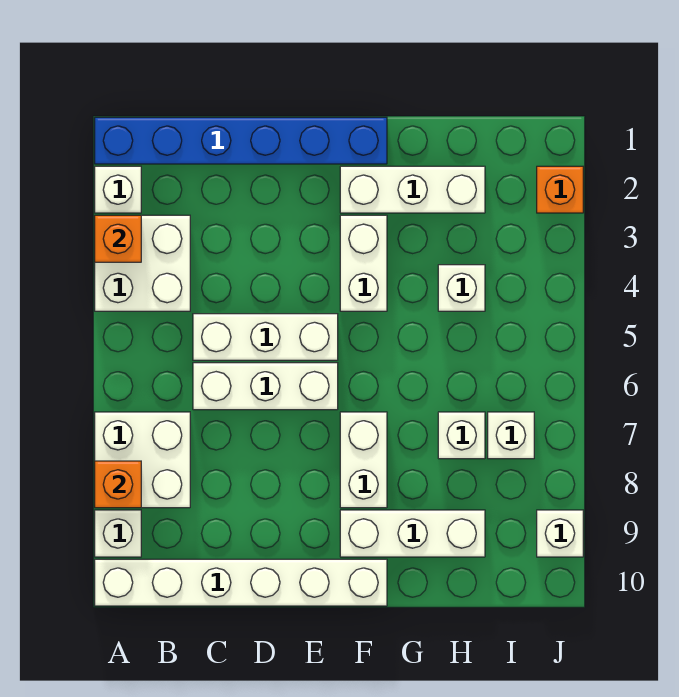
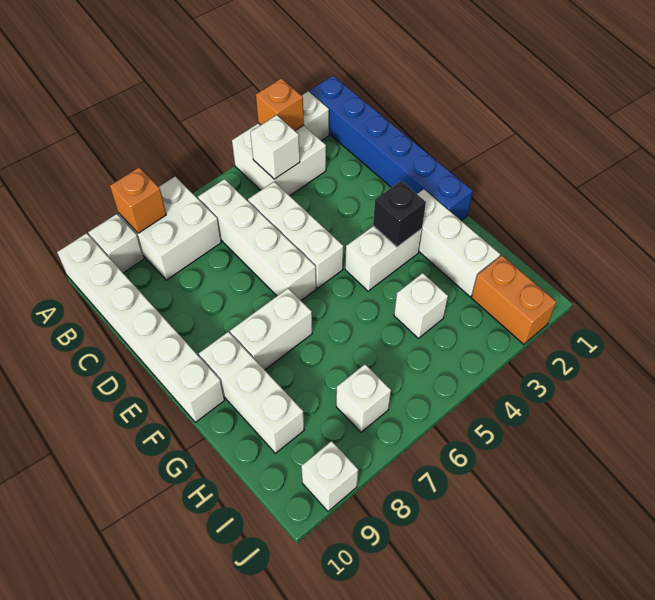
white brick C6:E6 level 1 -> white brick B6:E6 level 1
none -> black brick F3 level 2
white brick H7 level 1 -> white brick B4 level 2
orange brick J2 level 1 -> orange brick I2:J2 level 1

